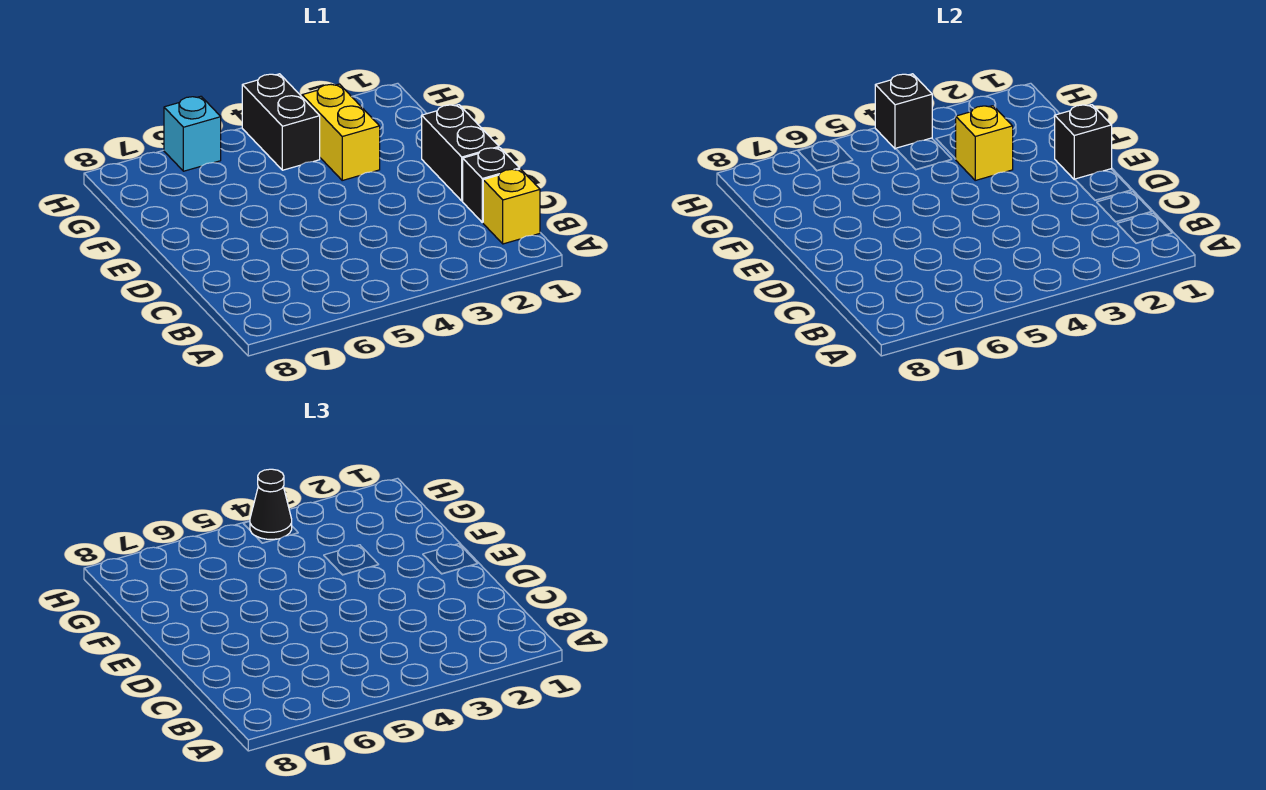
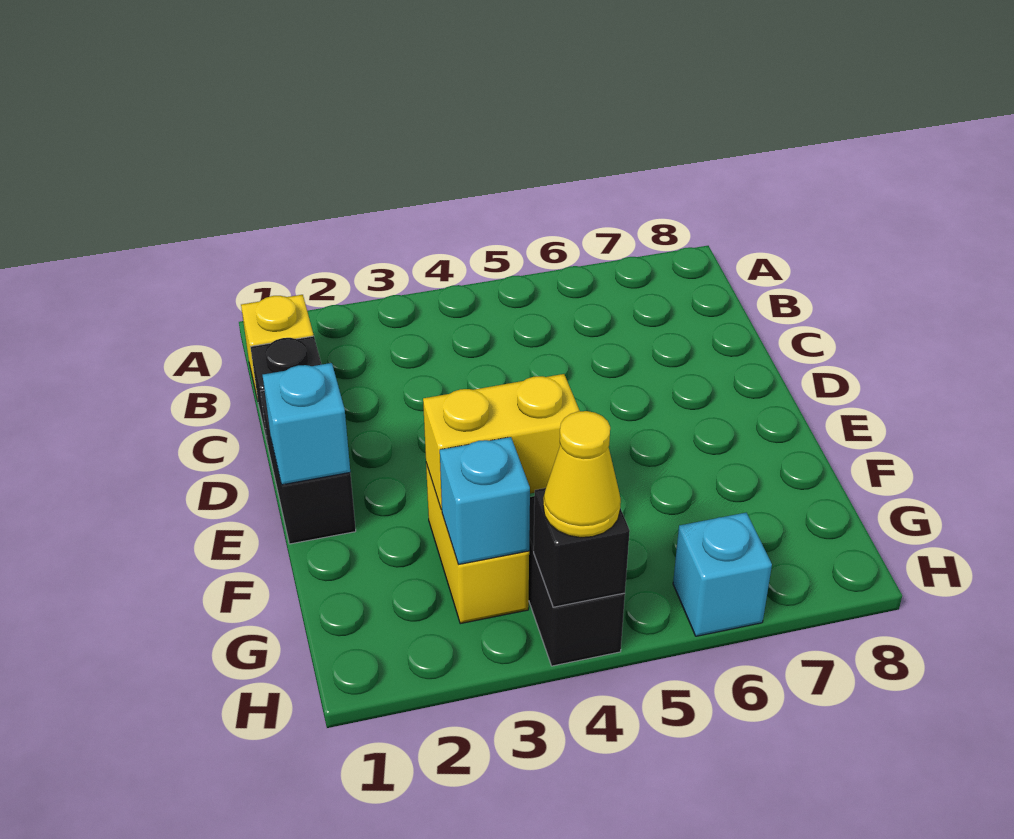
black brick E1 level 2 -> cyan brick E1 level 2
yellow brick F3 level 2 -> yellow brick F3:F4 level 2
none -> cyan brick G3 level 2
black cone H4 level 3 -> yellow cone H4 level 3

